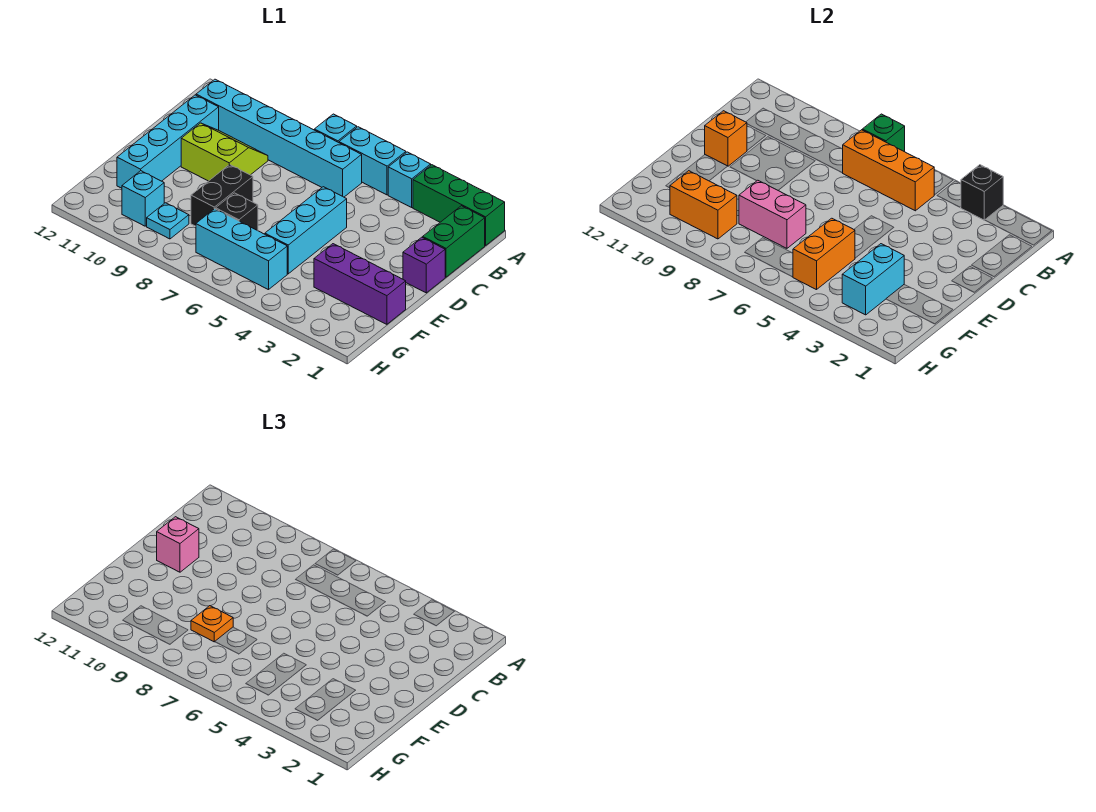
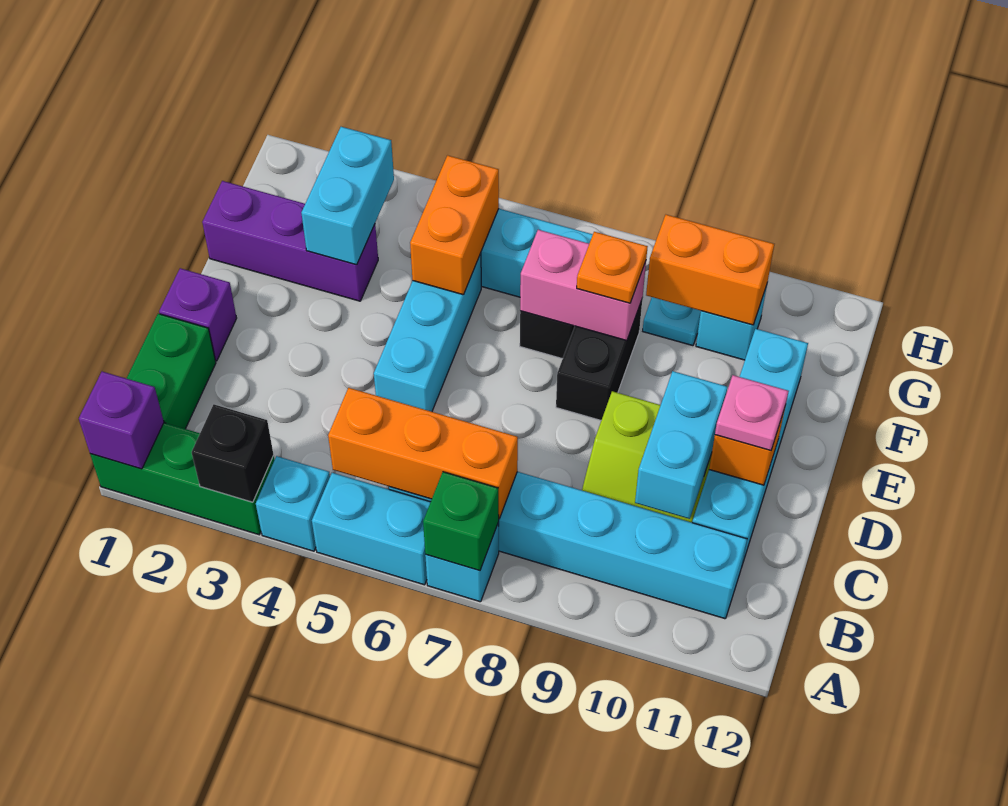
none -> purple brick A1 level 2
none -> cyan brick C10:D10 level 2
pink brick D11 level 3 -> pink plate D11 level 3

